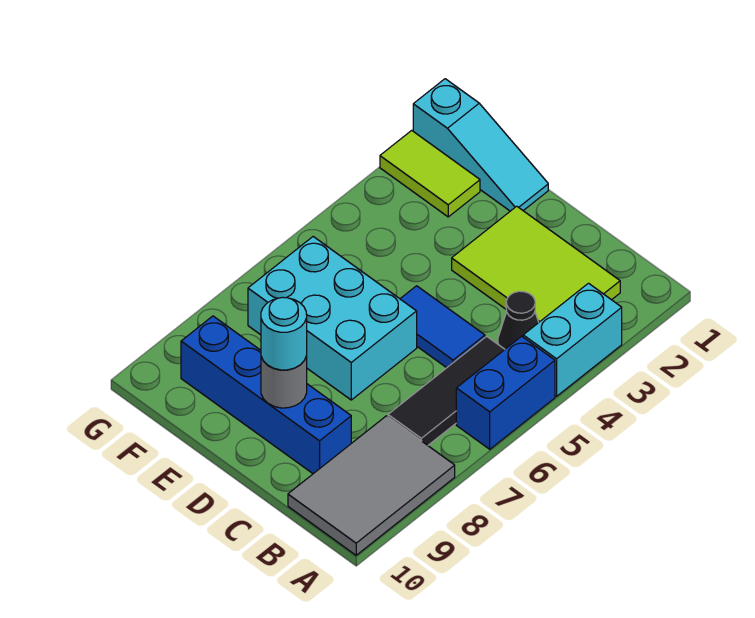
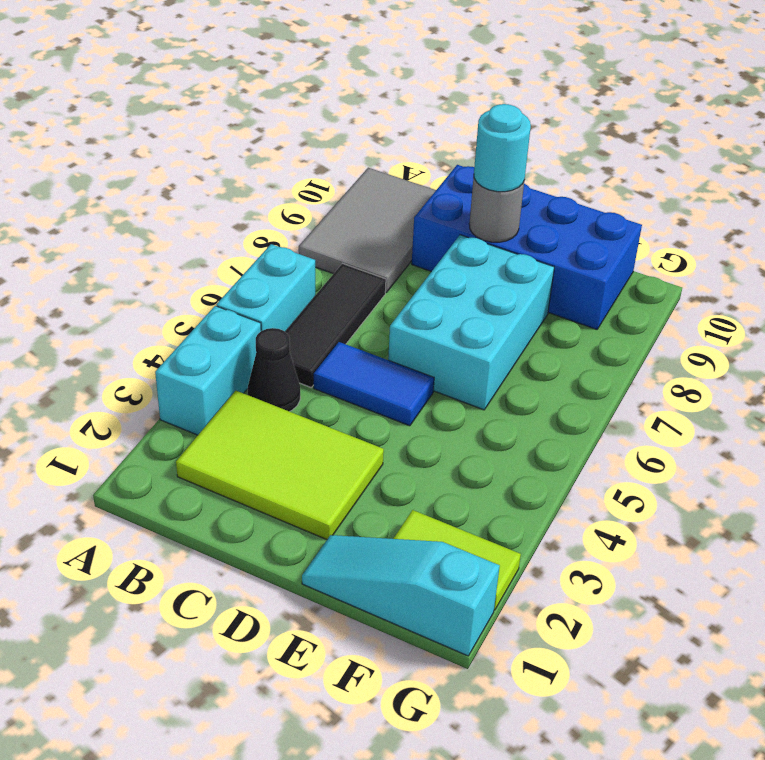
blue brick A5:A6 level 1 -> cyan brick A5:A6 level 1
blue brick C9:F9 level 1 -> blue brick C9:F10 level 1
cyan brick D6:F7 level 1 -> cyan brick D6:E8 level 1

